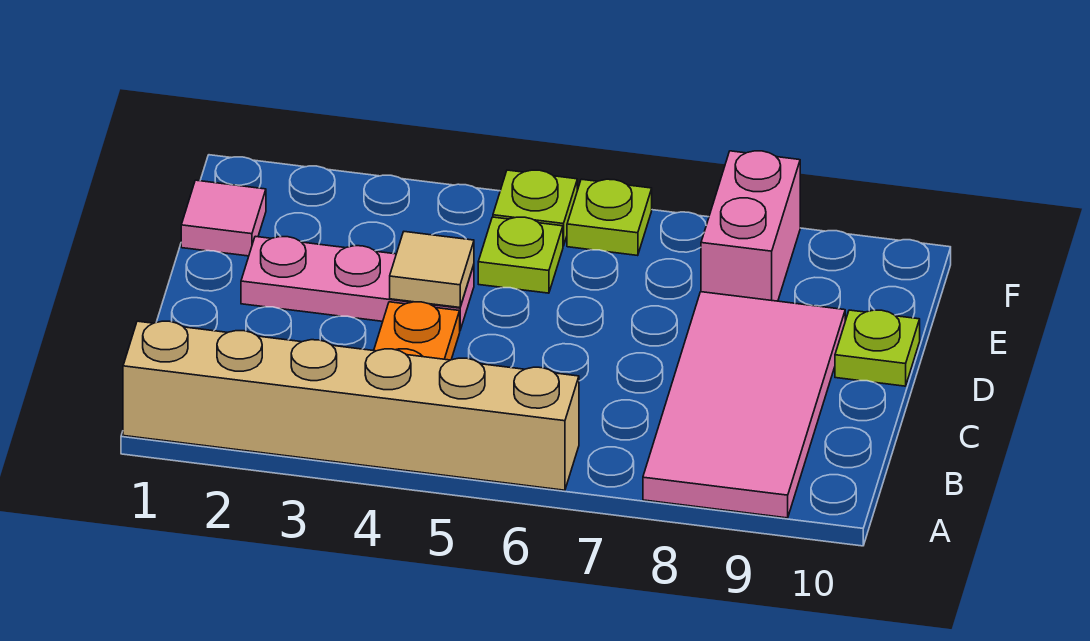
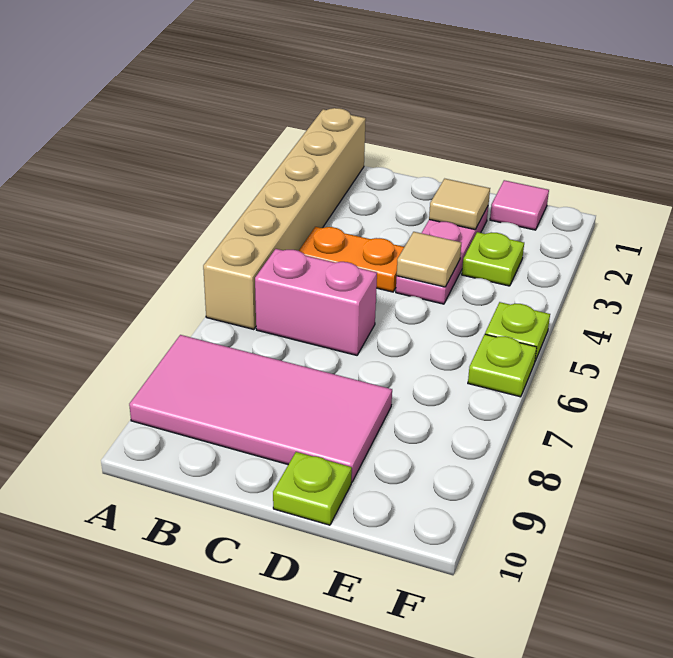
none -> tan tile D2 level 2
lime plate E5 level 1 -> lime plate E3 level 1
pink brick E8:F8 level 1 -> pink brick B6:C6 level 1

